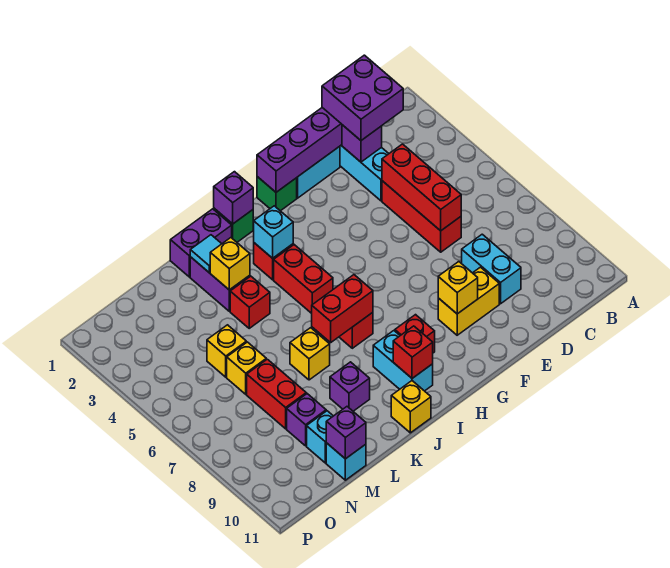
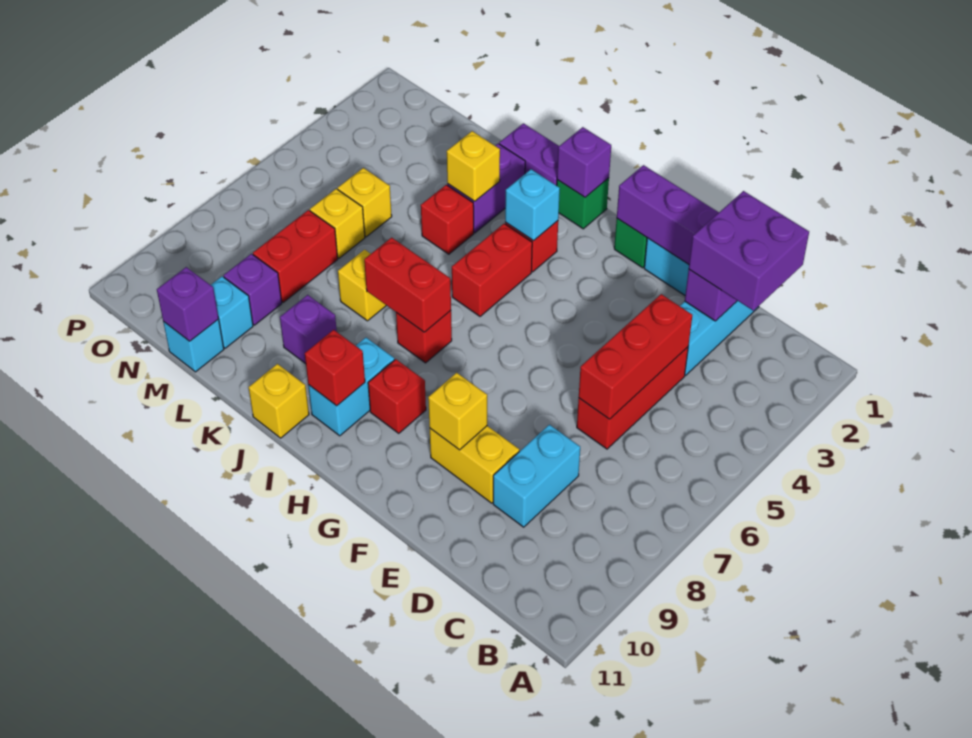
cyan tile K2 level 2 -> none

